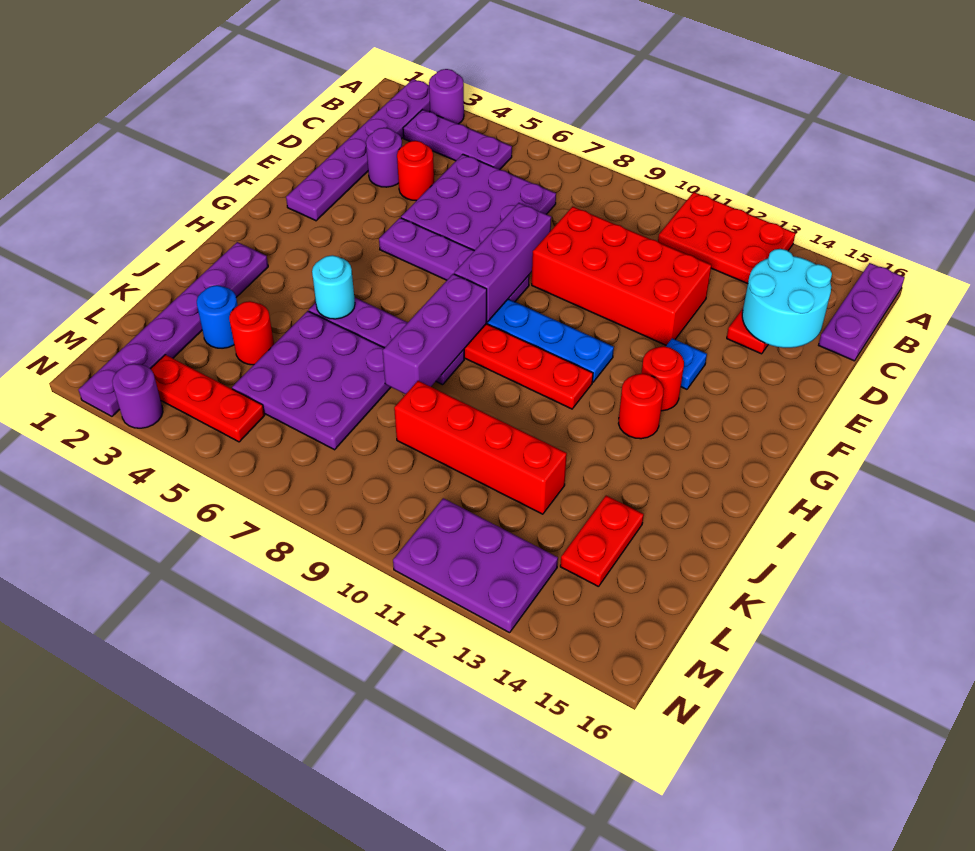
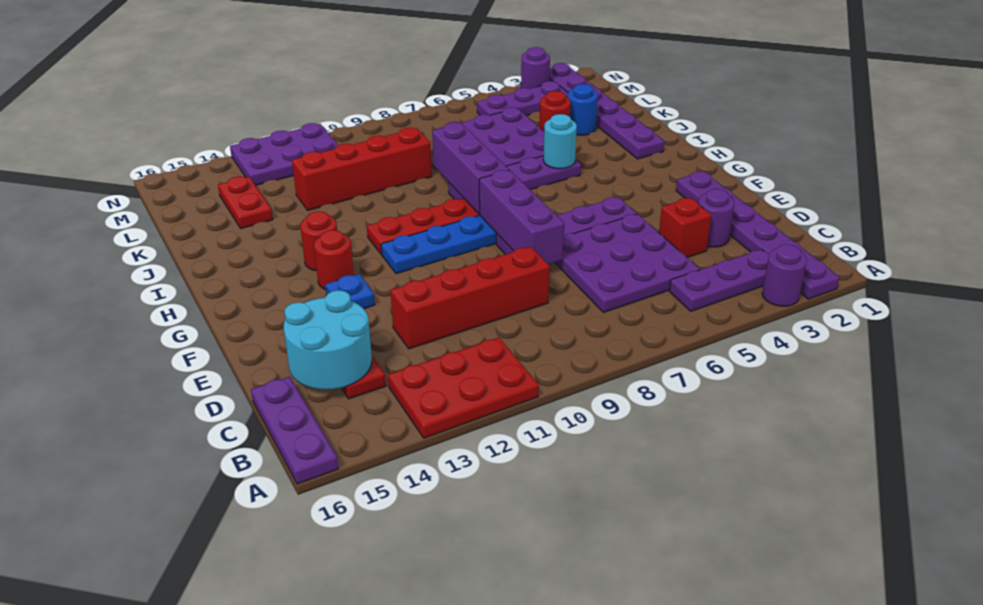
red round brick D4 level 1 -> red brick D4 level 1
red brick D9:E12 level 1 -> red brick D9:D12 level 1
red plate M3:M5 level 1 -> purple plate M3:M5 level 1

